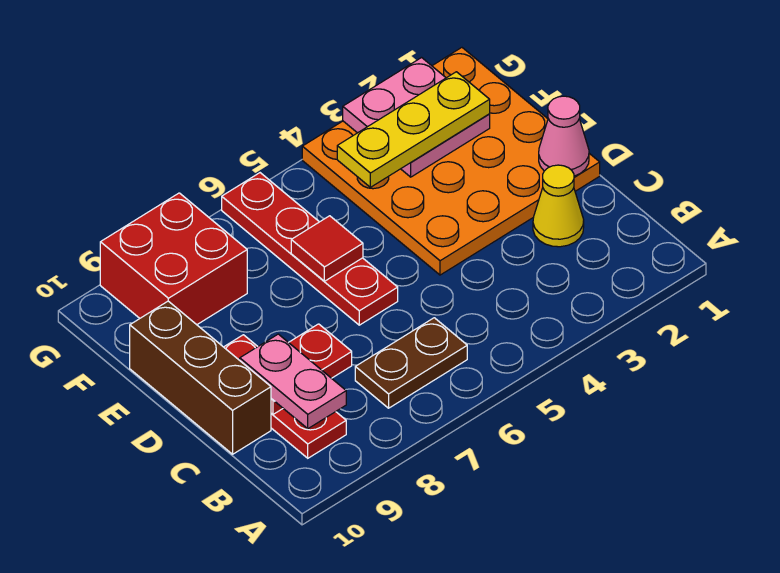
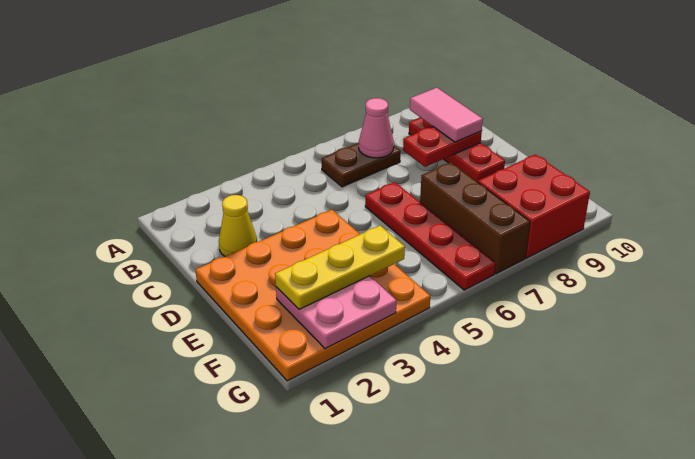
pink plate B9:C9 level 3 -> pink tile B9:C9 level 3
brown brick C10:E10 level 1 -> brown brick E7:G7 level 1
pink cone D1 level 2 -> pink cone B7 level 2
red tile E6 level 2 -> none

